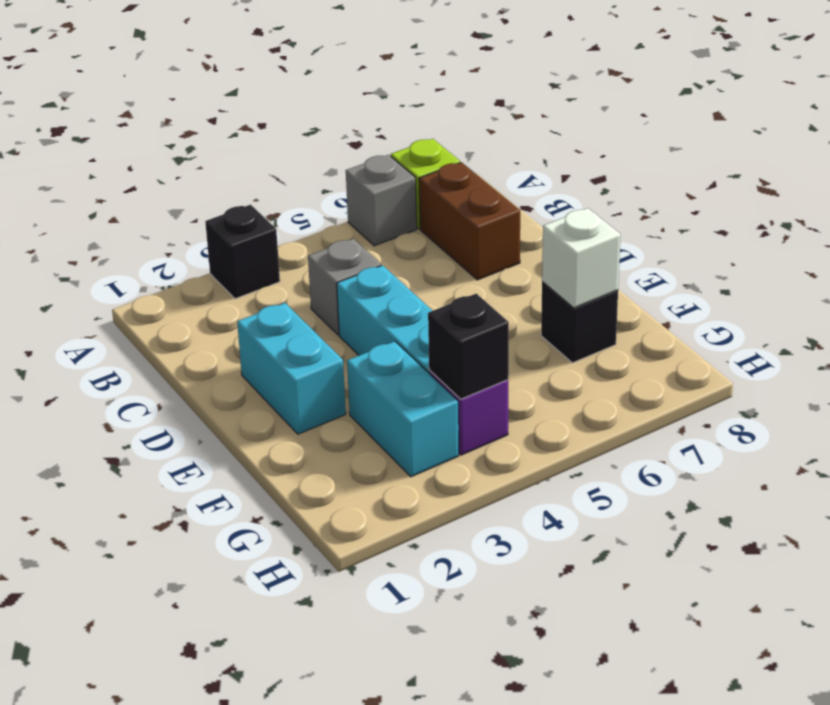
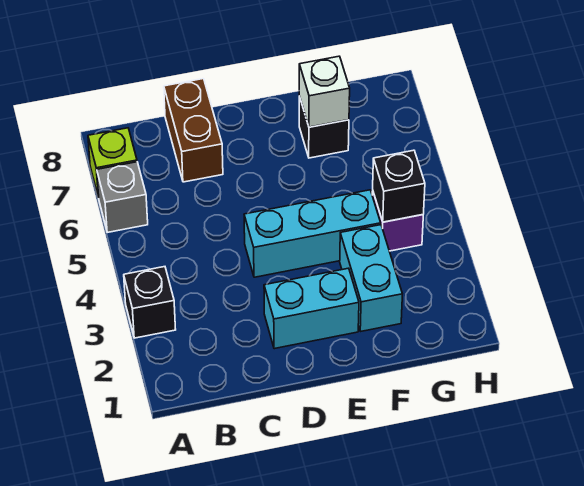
brown brick B7:C7 level 1 -> brown brick C7:C8 level 1
grey brick C4 level 1 -> none
cyan brick F3:G3 level 1 -> cyan brick F2:F3 level 1

